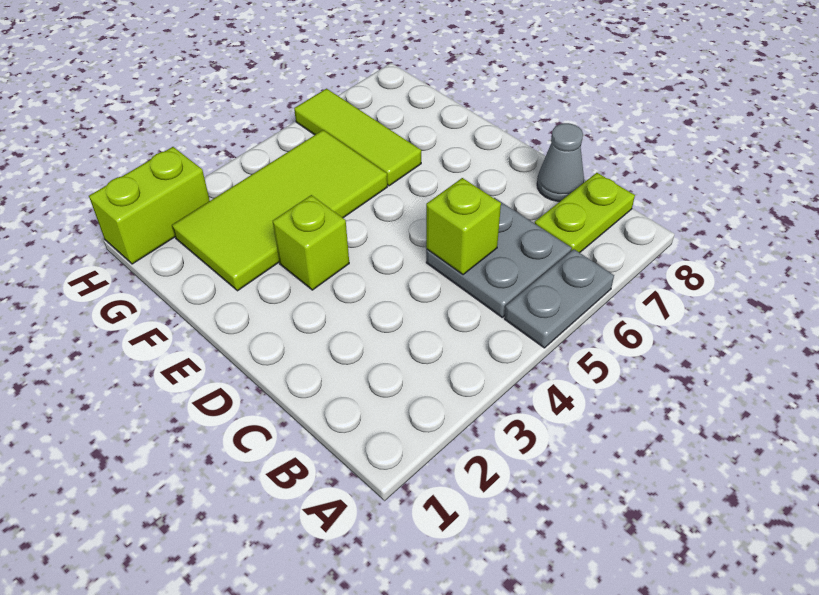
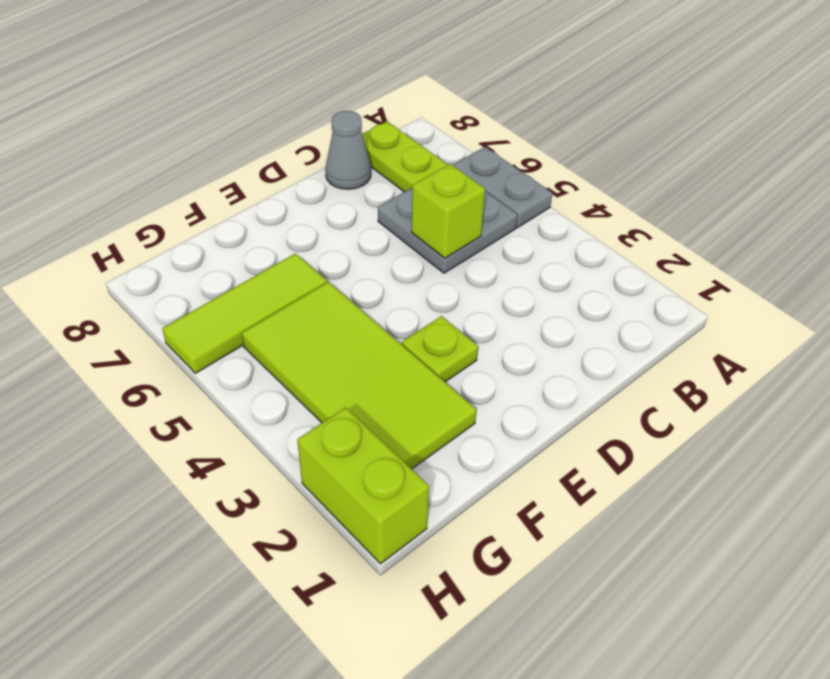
lime brick E3 level 1 -> lime plate E3 level 1

